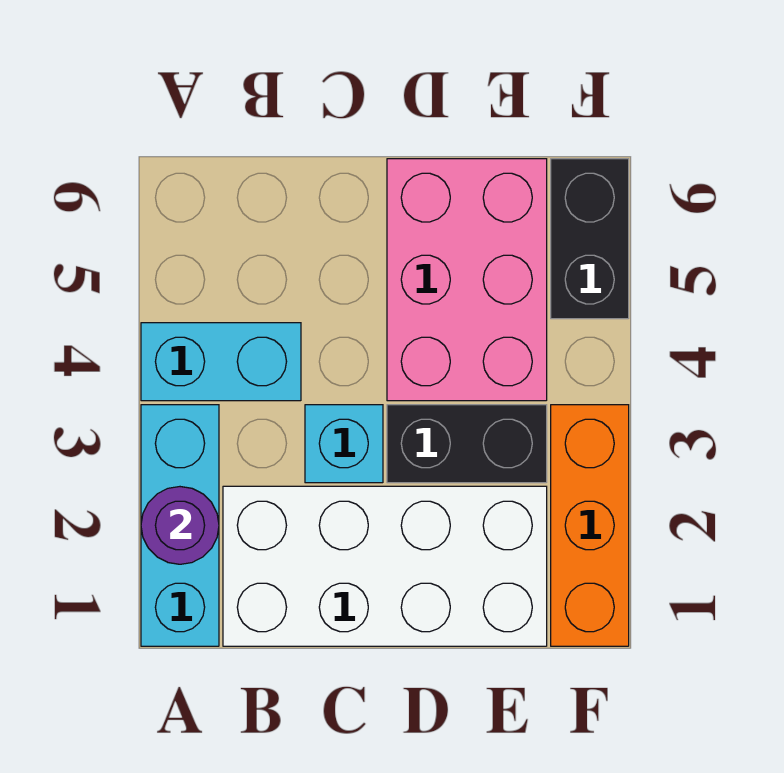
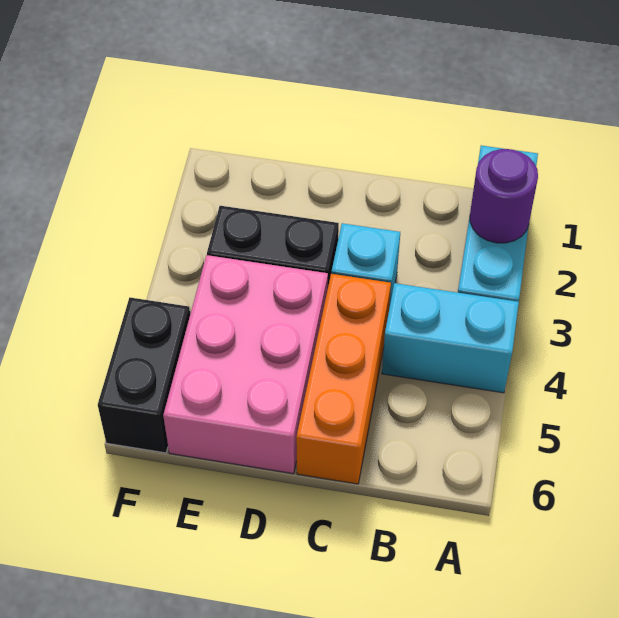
white brick B1:E2 level 1 -> none
orange brick F1:F3 level 1 -> orange brick C4:C6 level 1

